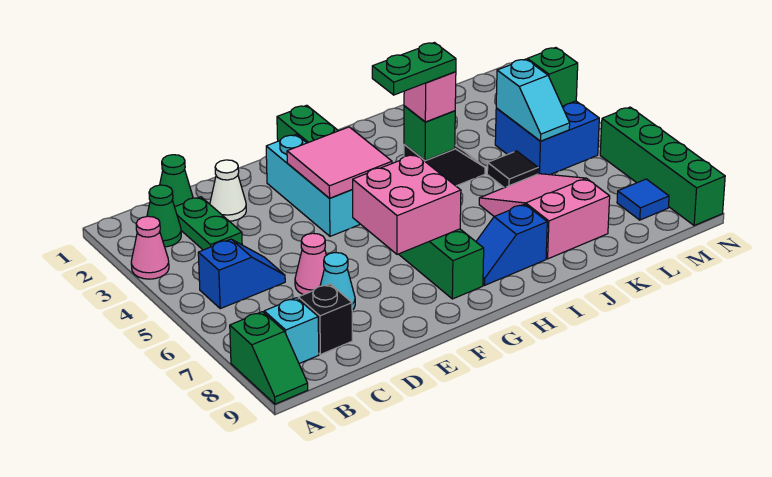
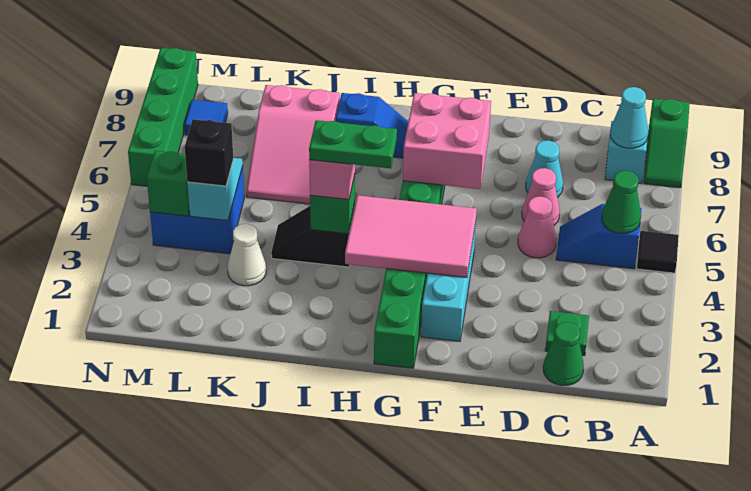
pink cone A3 level 1 -> pink cone D5 level 1
green slope A8:A9 level 1 top 8 -> green slope A8:A9 level 1 top 9
green cone B2 level 1 -> green cone B5 level 2
none -> cyan cone B8 level 2
green plate C2:C3 level 1 -> green plate C2 level 1
black brick C8 level 1 -> black brick L4 level 3
white cone D2 level 1 -> white cone K3 level 1
pink tile F3:G4 level 2 -> pink tile F3:H4 level 2
black tile K5 level 1 -> black tile A5 level 1

